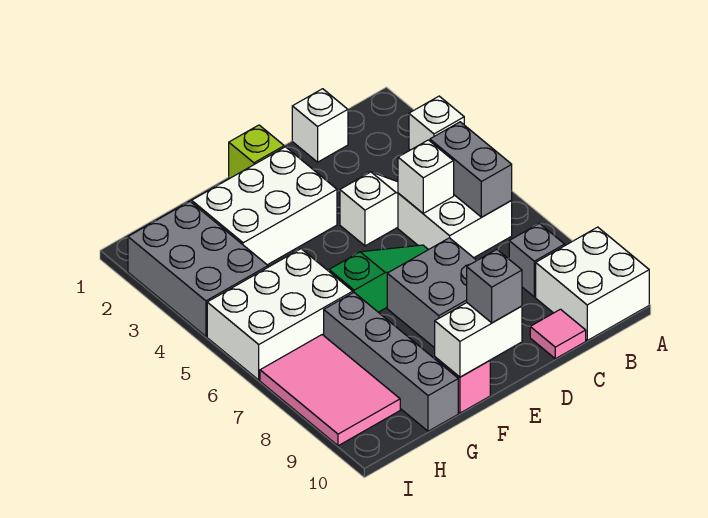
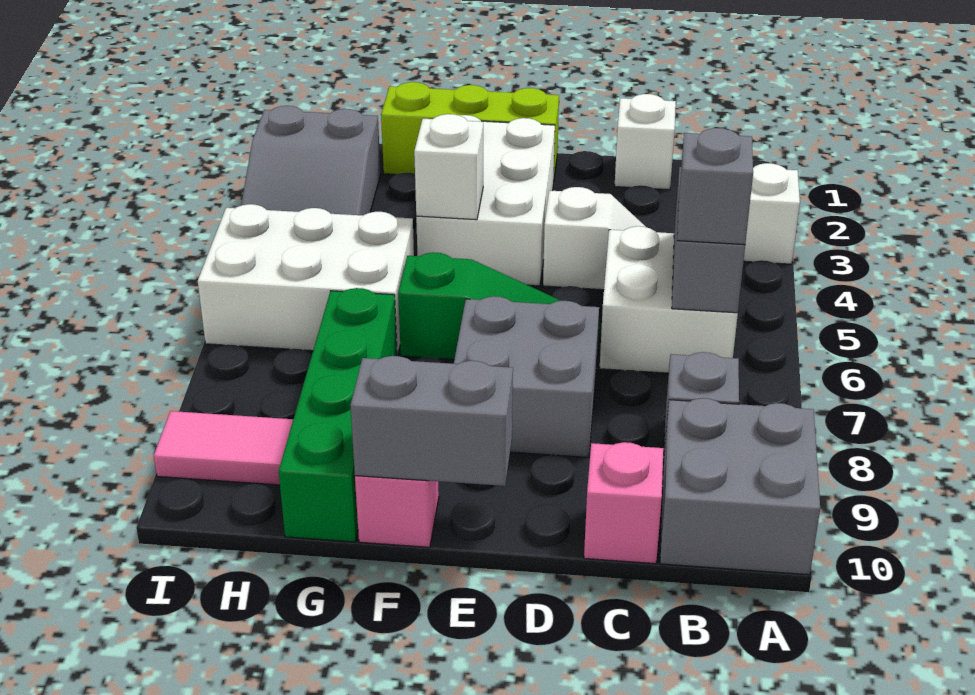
white brick A9:B10 level 1 -> grey brick A9:B10 level 1
white brick C5 level 2 -> white brick F4 level 2
pink tile C10 level 1 -> pink brick C10 level 1
lime brick E1 level 1 -> lime brick E1:G1 level 1
white brick E2:G3 level 1 -> white brick E2:F4 level 1
white brick E10:F10 level 2 -> grey brick E10:F10 level 2
grey brick E10 level 3 -> grey brick B6 level 3
grey brick G7:G10 level 1 -> green brick G7:G10 level 1
grey brick H2:I4 level 1 -> grey slope H2:I4 level 1 top 2
pink tile H7:I9 level 1 -> pink tile H9:I9 level 1

